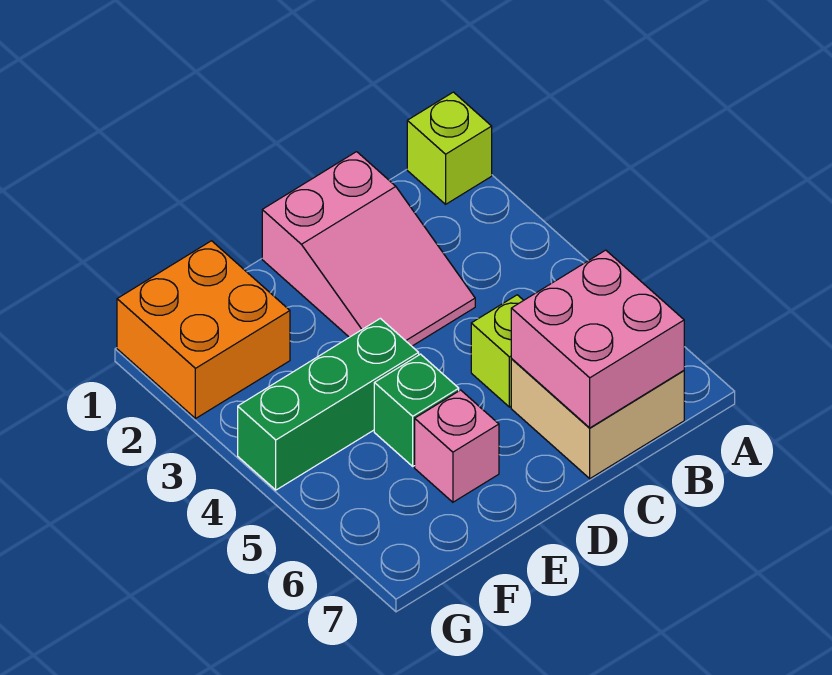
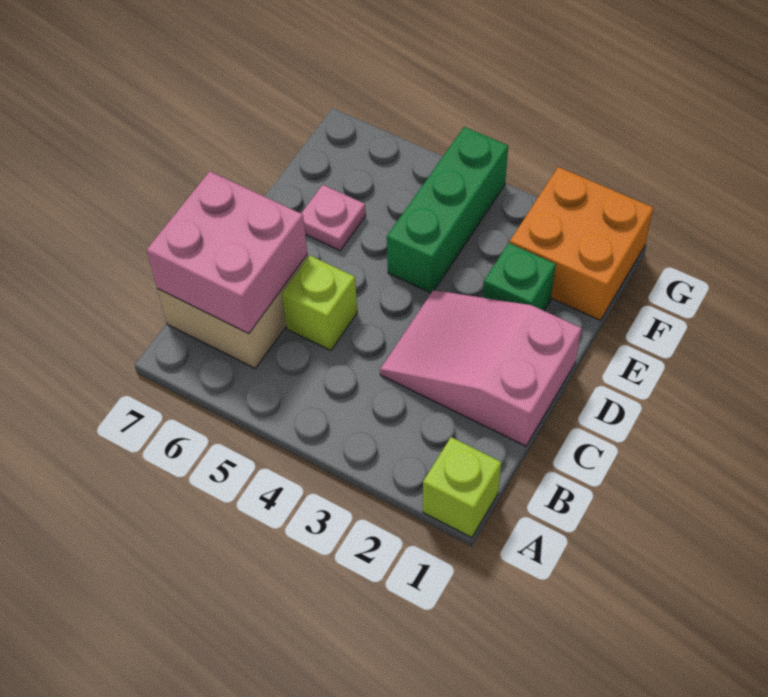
green brick E5 level 1 -> green brick E2 level 1
pink brick E6 level 1 -> pink plate E6 level 1

